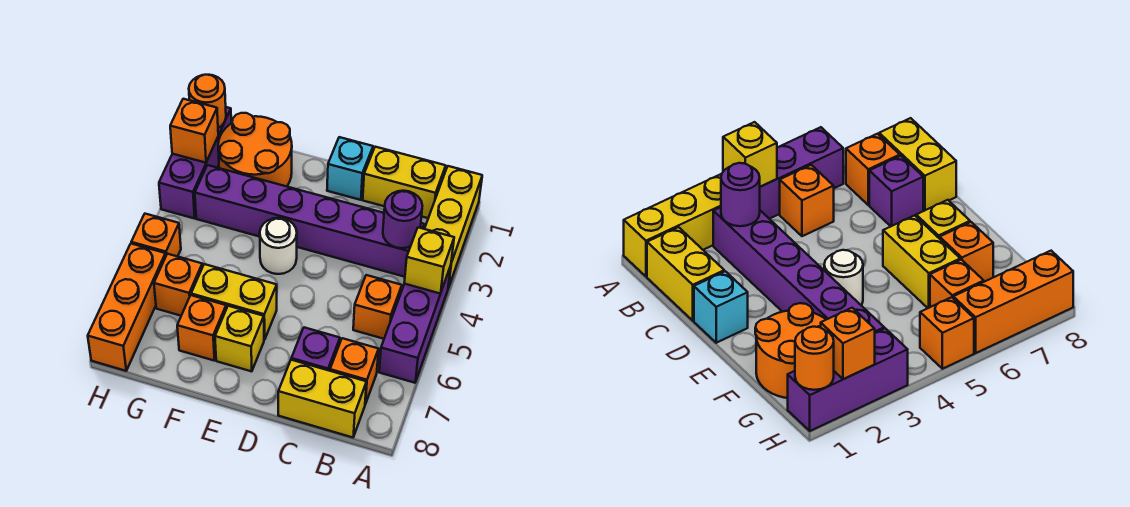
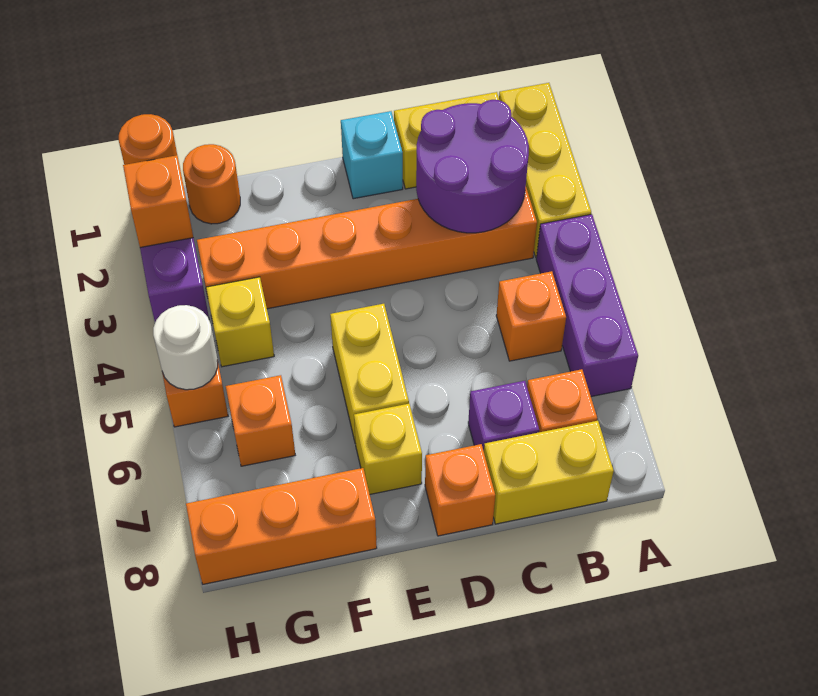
yellow brick A4 level 2 -> yellow brick G4 level 1
purple brick B3:G3 level 1 -> orange brick B3:G3 level 1
purple round brick B3 level 2 -> purple round brick B2:C3 level 2
white round brick E4 level 1 -> white round brick H5 level 2
yellow brick E6:F6 level 1 -> yellow brick E5:E6 level 1
orange round brick F1:G2 level 1 -> orange round brick G1 level 1
orange brick F7 level 1 -> orange brick D8 level 1
orange brick H6:H8 level 1 -> orange brick F8:H8 level 1

